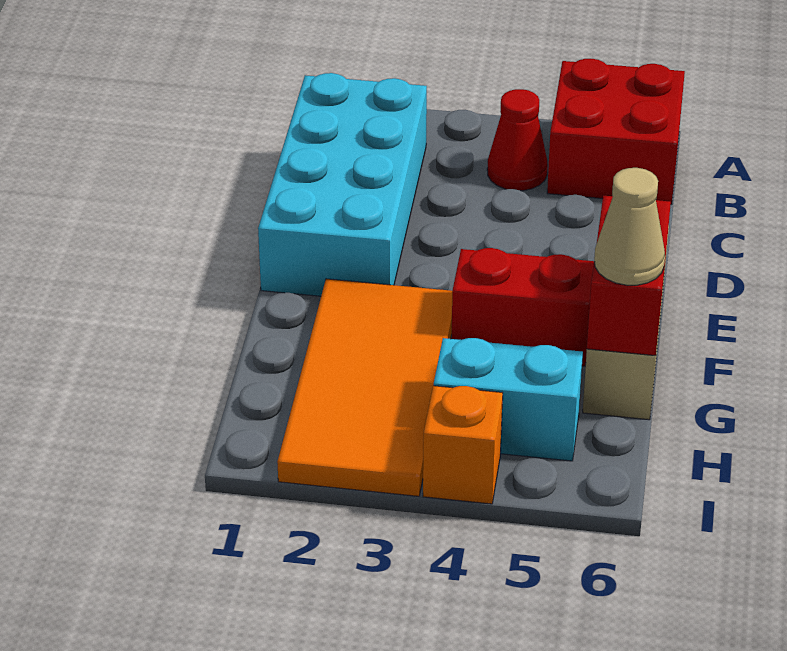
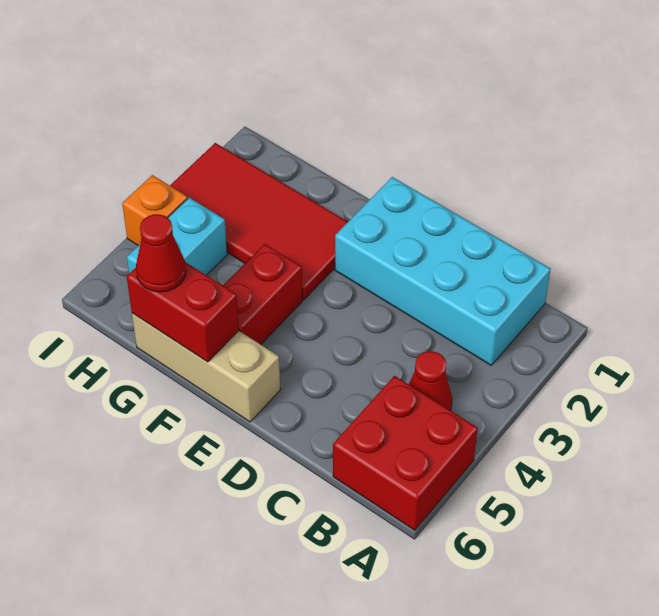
orange tile F2:I3 level 1 -> red tile F2:I3 level 1
tan cone G6 level 3 -> red cone G6 level 3

